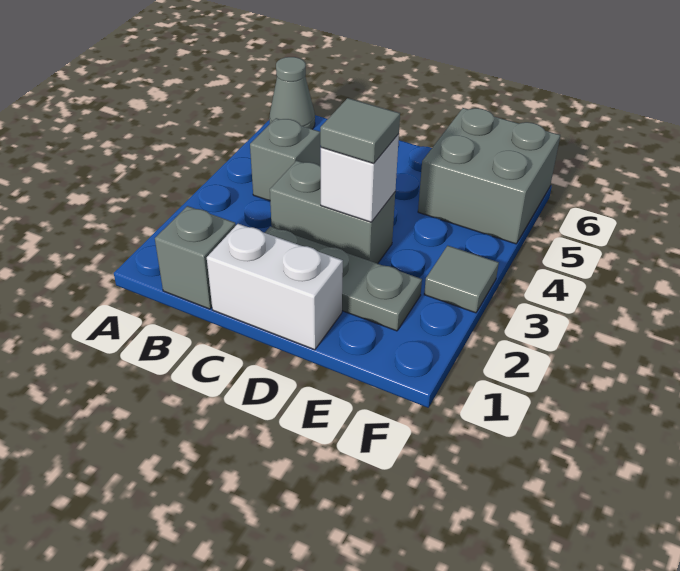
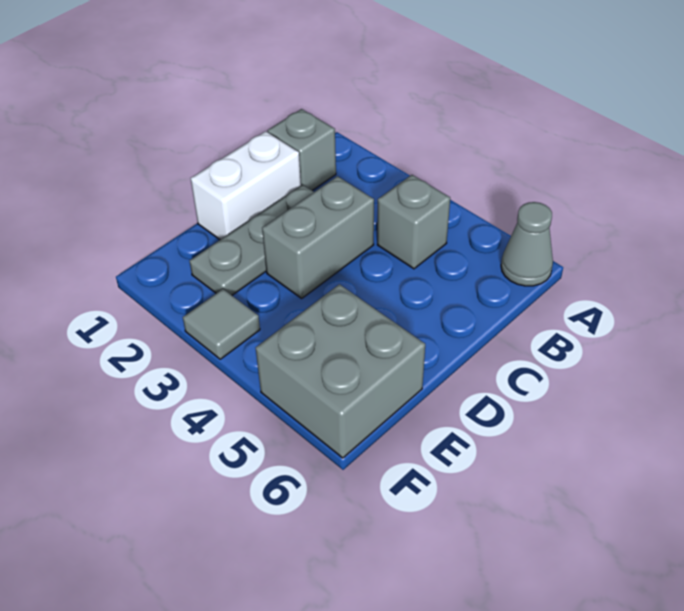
white brick D3 level 2 -> none
grey tile D3 level 3 -> none

